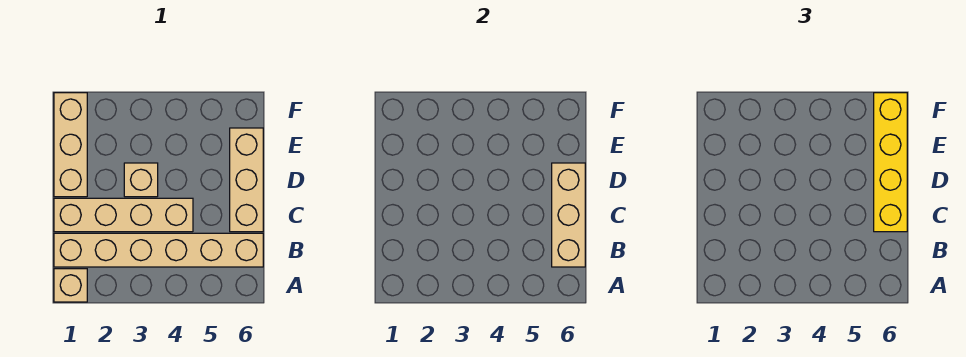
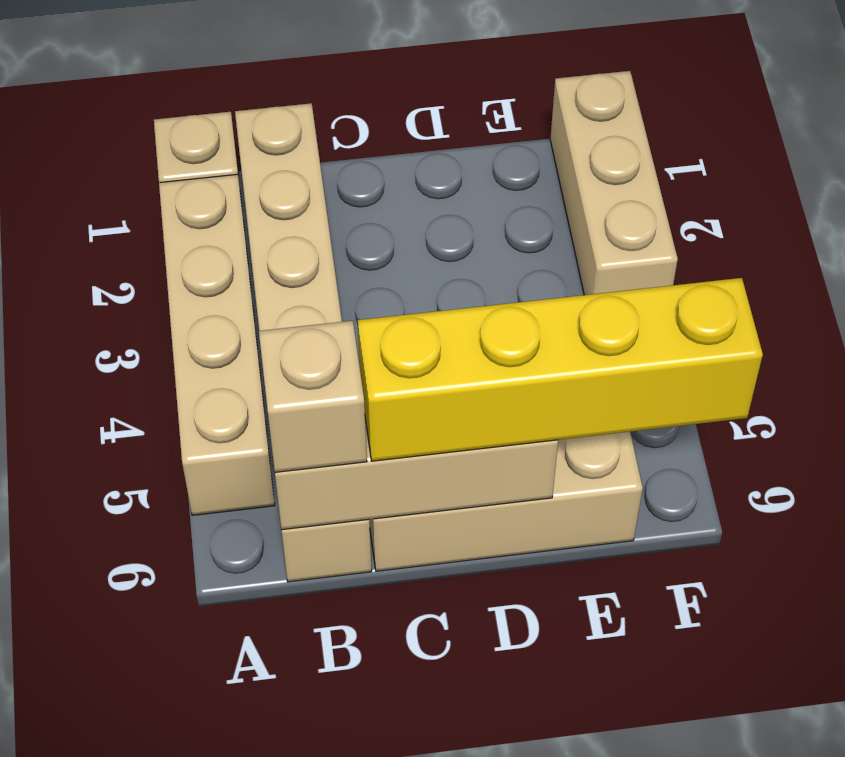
tan brick C1:C4 level 1 -> tan brick A2:A5 level 1
tan brick D1:F1 level 1 -> tan brick F1:F3 level 1
tan brick D3 level 1 -> tan brick B6 level 3

